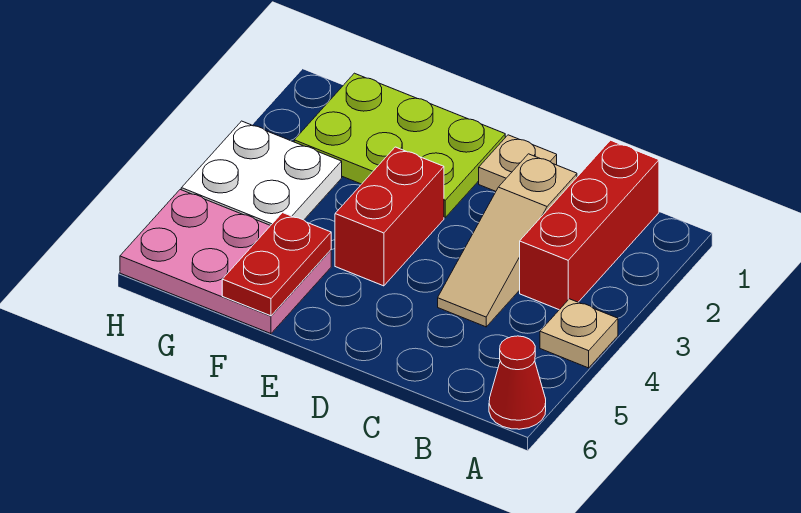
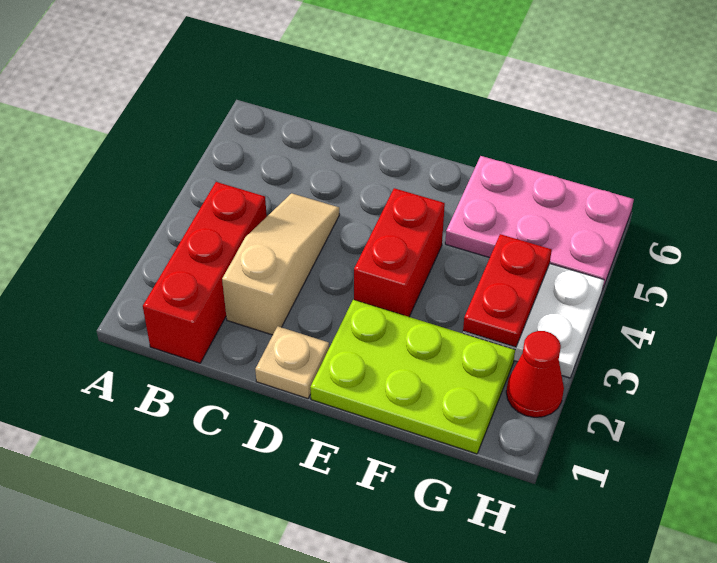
tan plate A4 level 1 -> none
red cone A6 level 1 -> red cone H2 level 1
red plate F5:F6 level 2 -> red plate G3:G4 level 2

